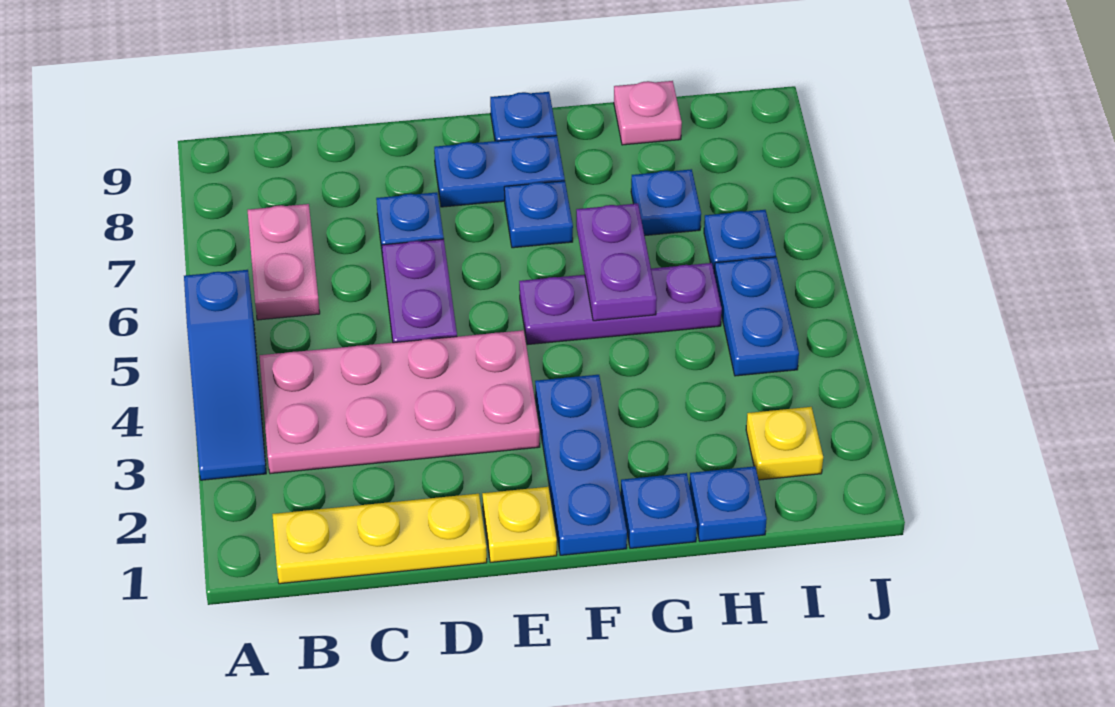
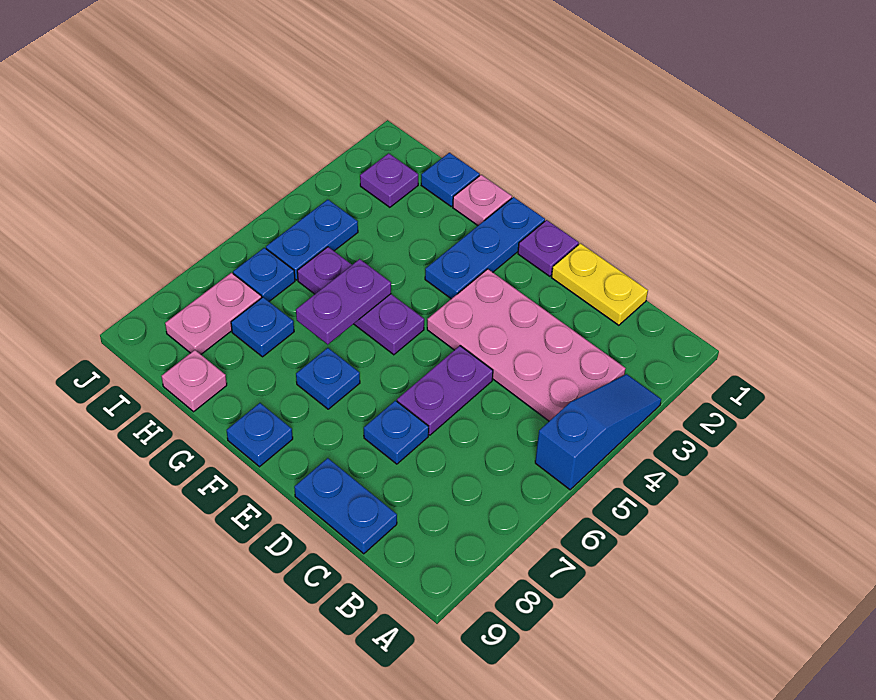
yellow plate B1:D1 level 1 -> yellow plate C1:D1 level 1
pink plate B6:B7 level 1 -> pink plate I7:I8 level 1
yellow plate E1 level 1 -> purple plate E1 level 1
blue plate E8:F8 level 1 -> blue plate C9:D9 level 1
blue plate G1 level 1 -> pink plate G1 level 1
yellow plate I2 level 1 -> purple plate I2 level 1

